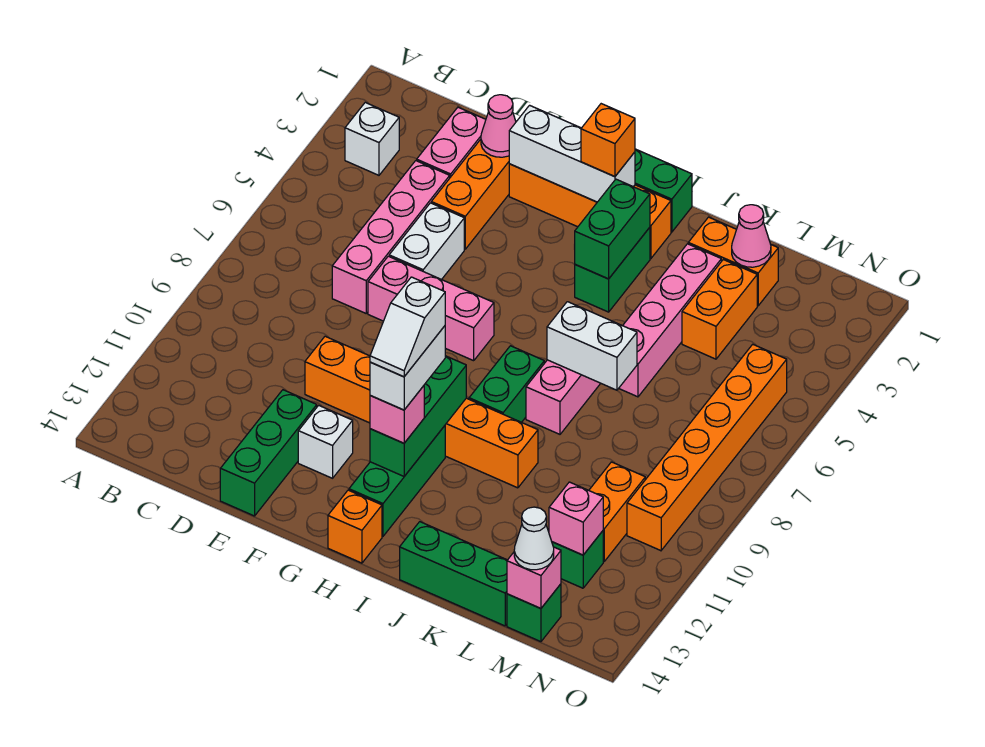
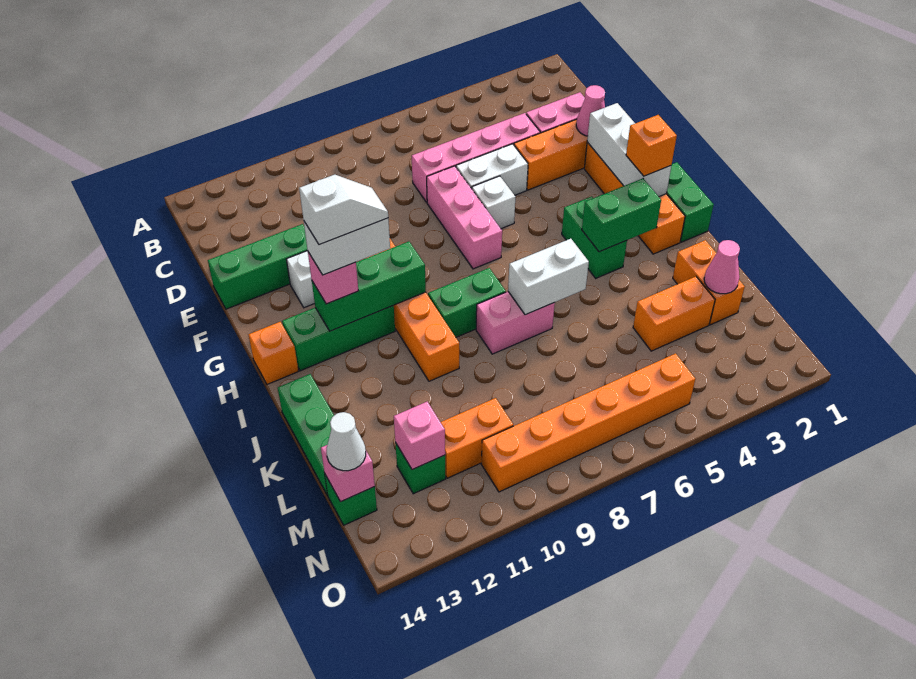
white brick B3 level 1 -> white brick F6 level 1
white slope H11:H12 level 5 top 11 -> white slope H11:H12 level 5 top 12
green brick I3:I4 level 1 -> green brick H4:I4 level 1
white brick J7:K7 level 2 -> white brick J6:J7 level 2
pink brick K3:K6 level 1 -> none

